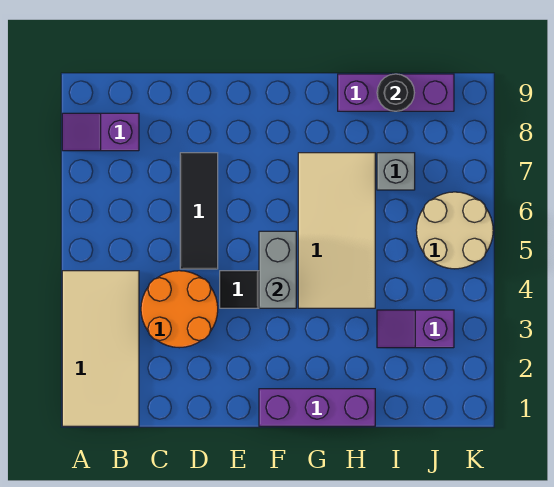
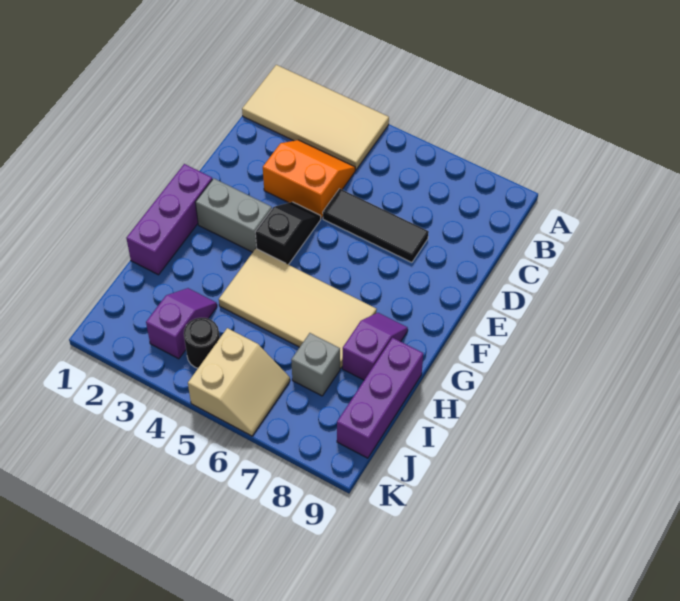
purple slope A8:B8 level 1 top B -> purple slope G8:H8 level 1 top H
orange round brick C3:D4 level 1 -> orange slope C3:D4 level 1 top D
grey brick F4:F5 level 2 -> grey brick F2:F3 level 1
black round brick I9 level 2 -> black round brick J4 level 1
tan round brick J5:K6 level 1 -> tan slope J5:K6 level 1 top 5

